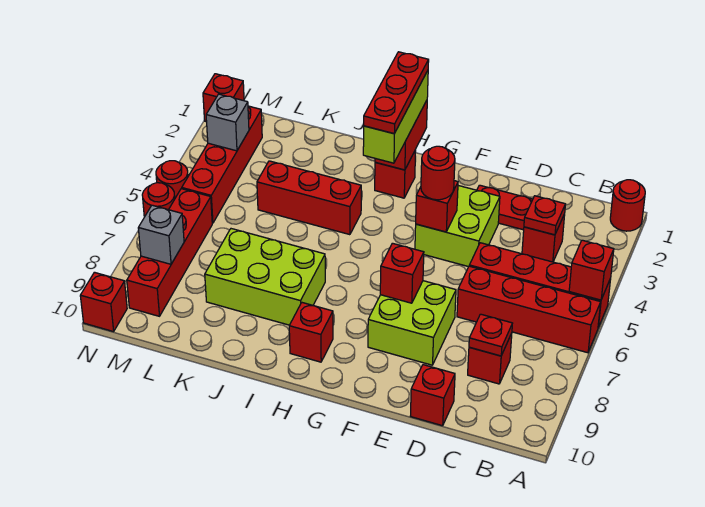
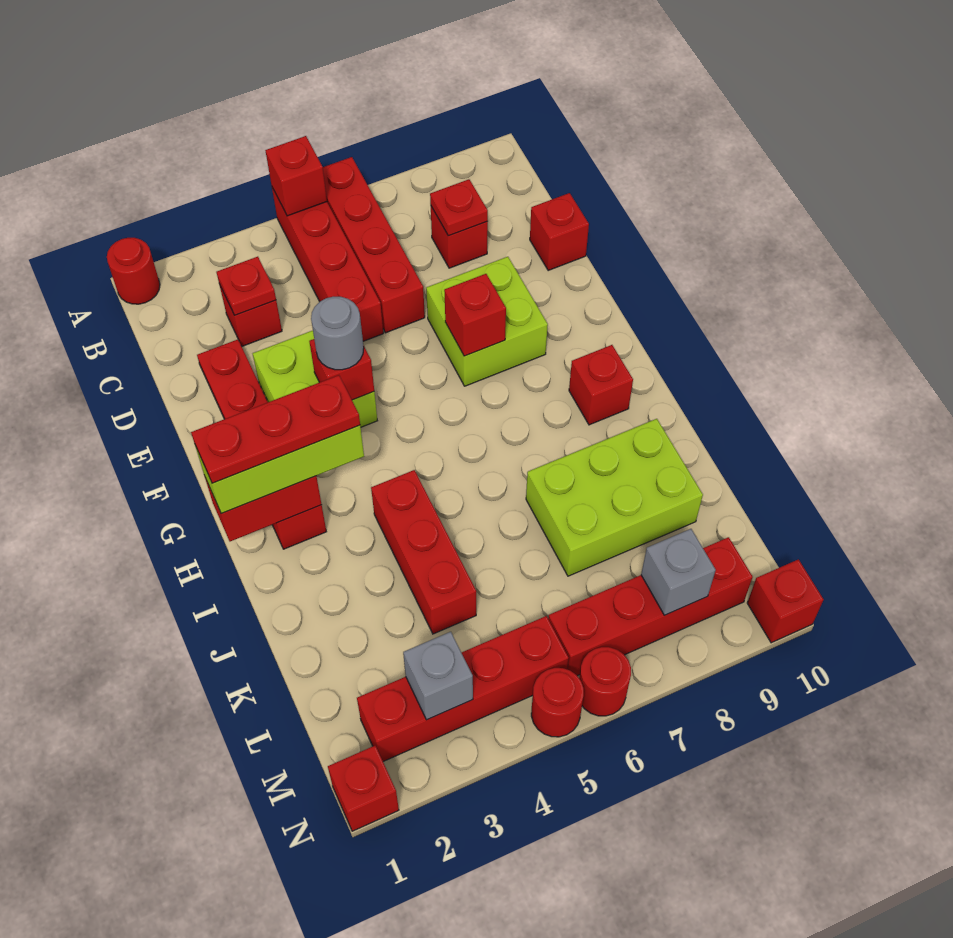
red round brick F4 level 3 -> grey round brick F4 level 3
lime brick I7:K8 level 1 -> lime brick J7:K9 level 1

